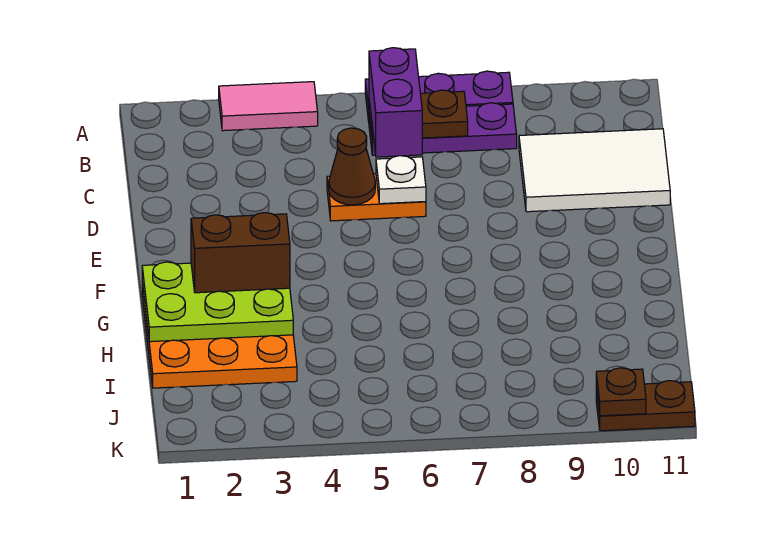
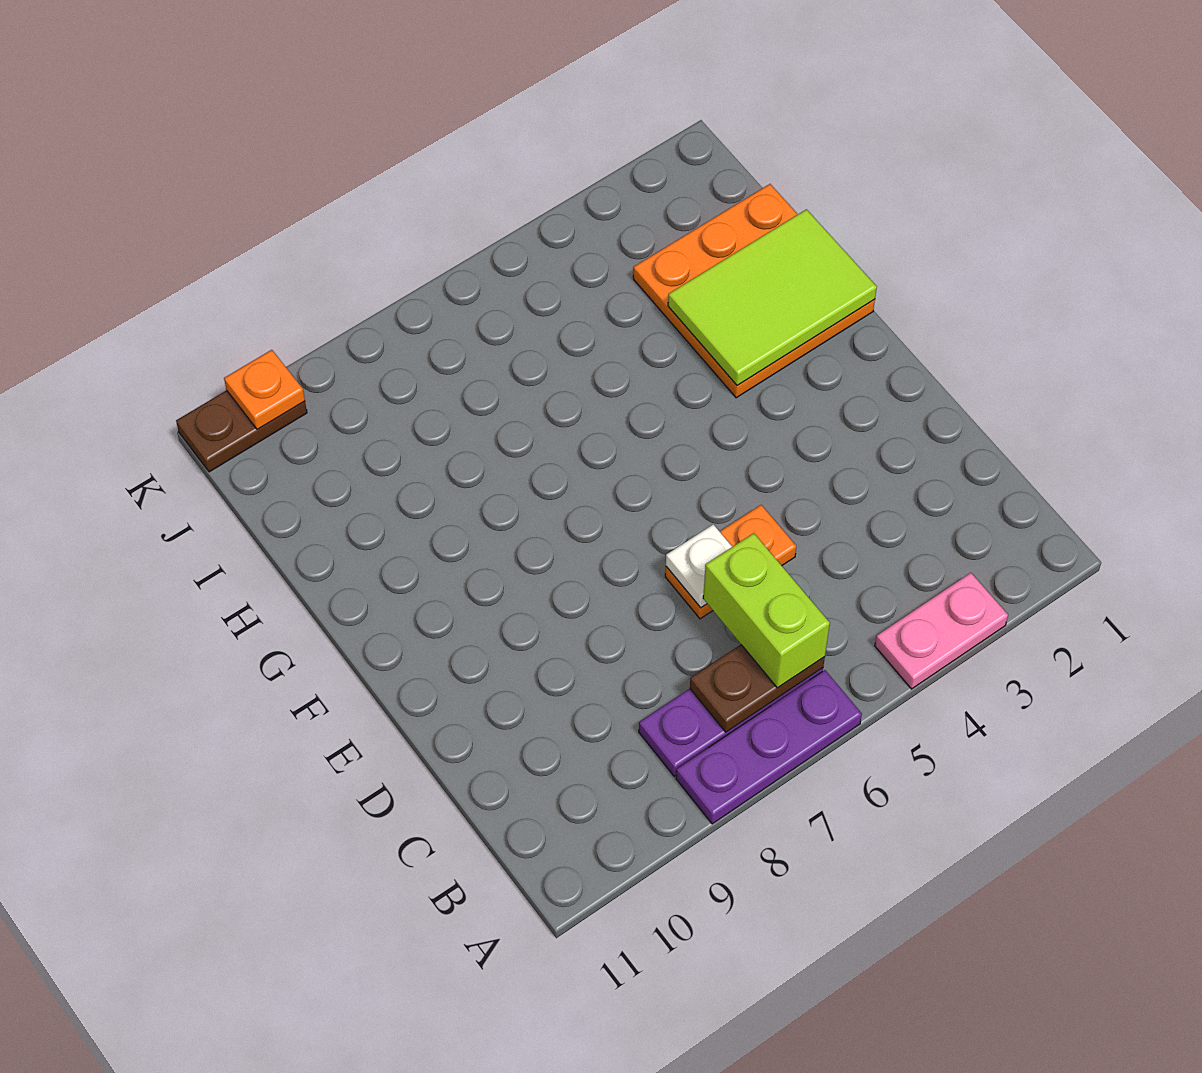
pink tile A3:A4 level 1 -> pink plate A3:A4 level 1
purple brick B6:C6 level 3 -> lime brick B6:C6 level 3
white tile C9:D11 level 1 -> none
brown cone D5 level 2 -> none
lime plate G1:H3 level 2 -> lime tile G1:H3 level 2
brown brick G2:G3 level 3 -> none
brown plate K10 level 2 -> orange plate K10 level 2

